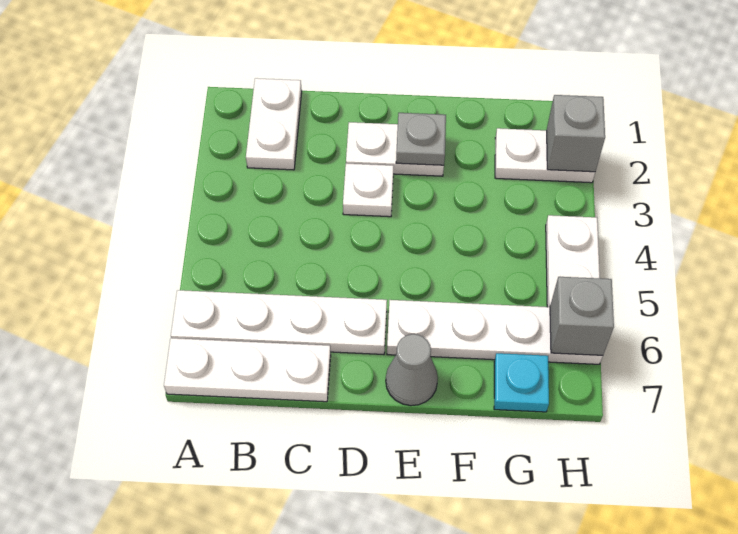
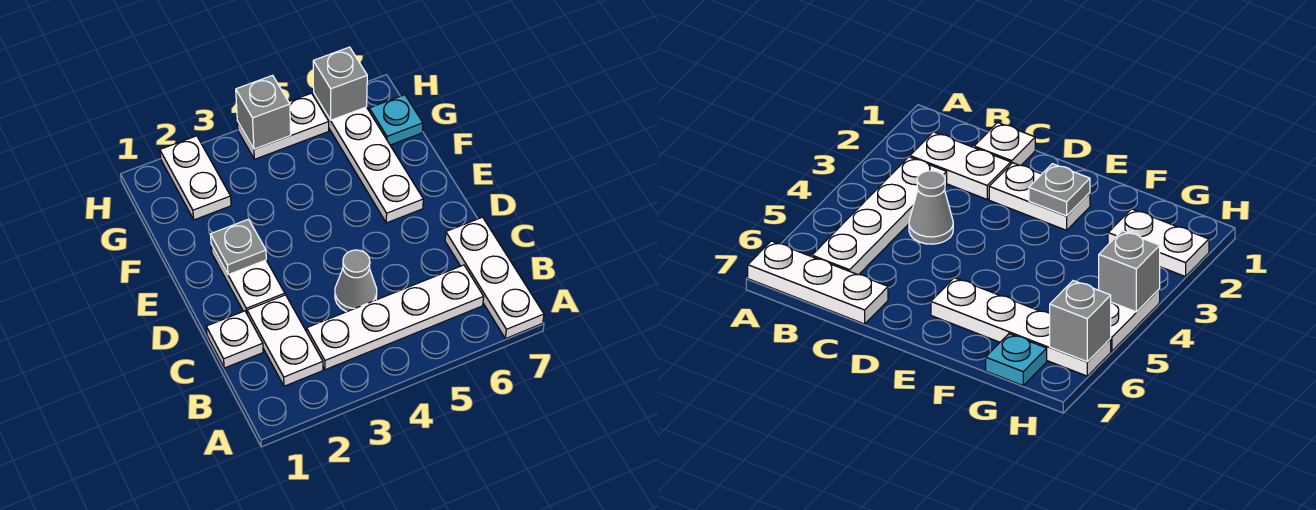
white plate A6:D6 level 1 -> white plate B3:B6 level 1
white plate B1:B2 level 1 -> white plate B2:C2 level 1
white plate D3 level 1 -> white plate C1 level 1
grey cone E7 level 1 -> grey cone C4 level 1
grey brick H2 level 2 -> grey brick H4 level 2

